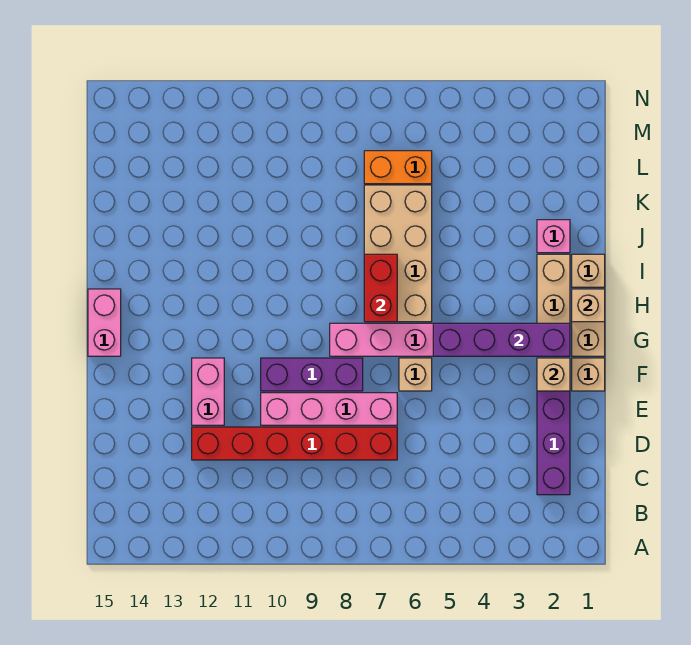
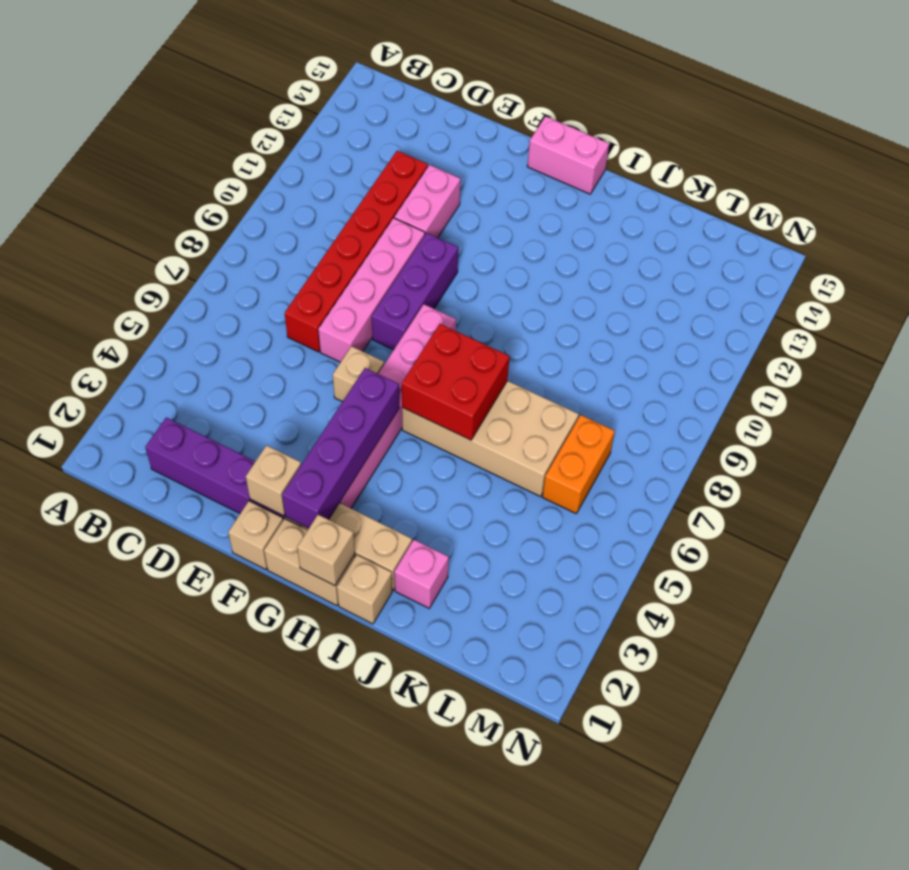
pink brick E12:F12 level 1 -> pink brick E11:E12 level 1
red brick H7:I7 level 2 -> red brick H6:I7 level 2

